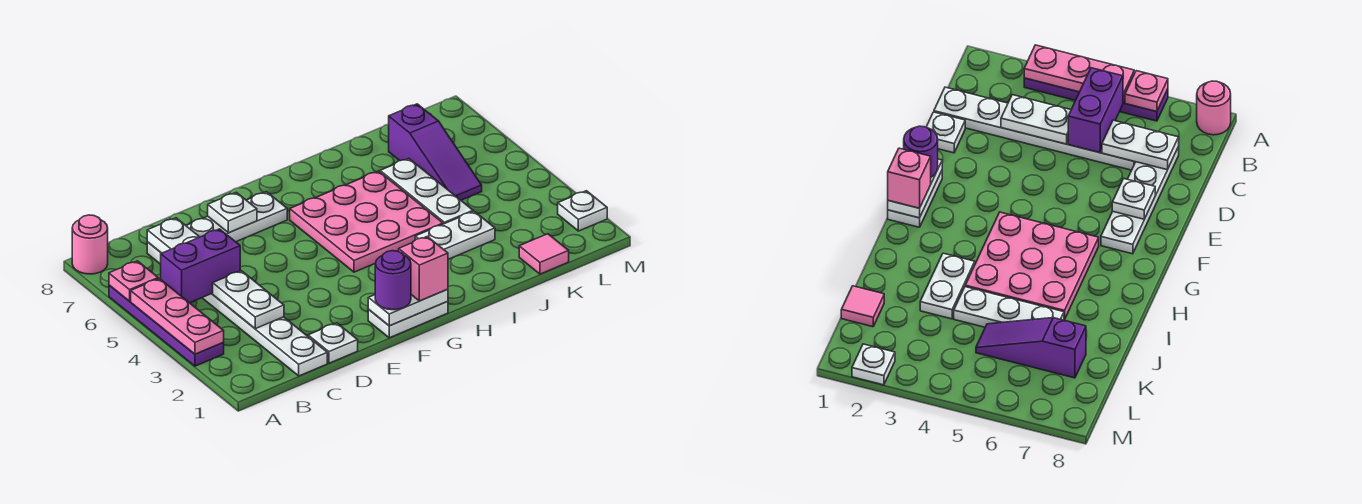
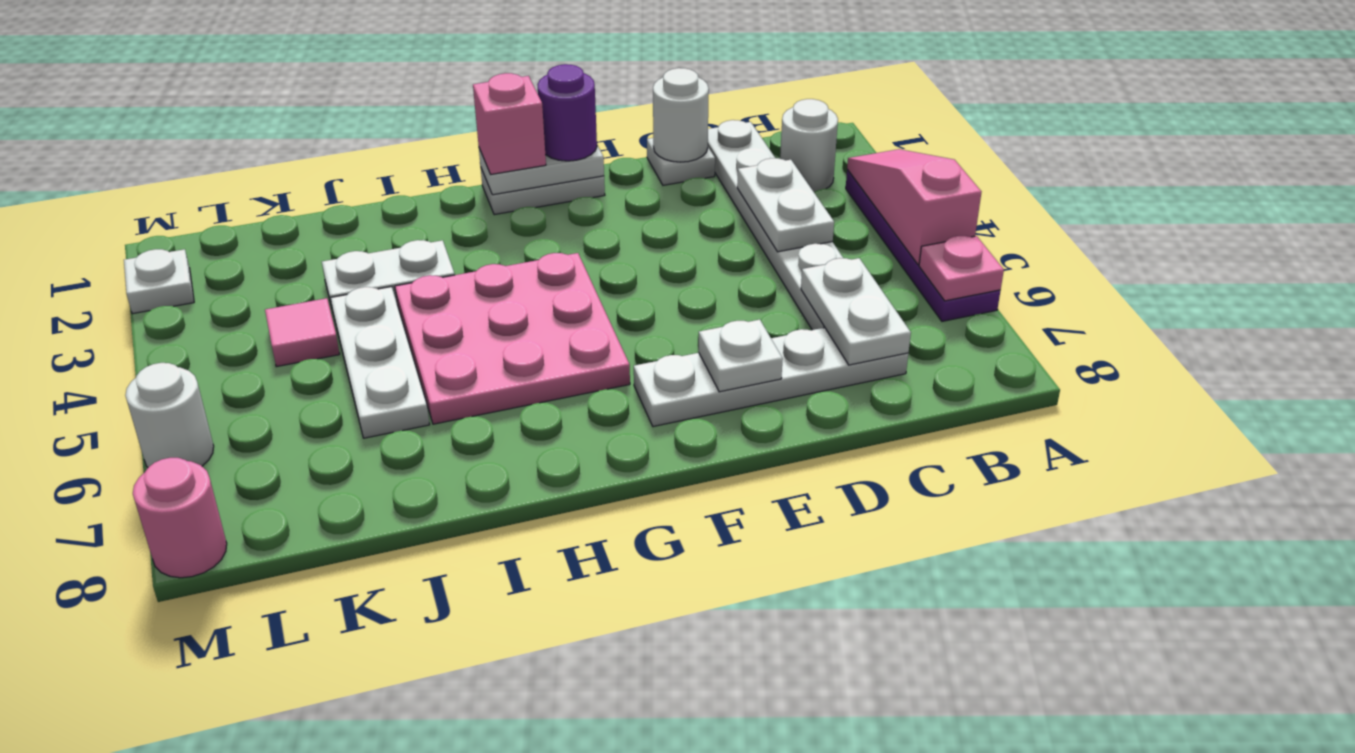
pink plate A3:A5 level 2 -> pink slope A3:A5 level 2 top 5
pink round brick A8 level 1 -> pink round brick M8 level 1
none -> white round brick B2 level 1
purple brick B5:C5 level 2 -> none
none -> white round brick D1 level 2
pink tile K1 level 1 -> pink tile K4 level 1
purple slope K5:K7 level 1 top 7 -> none
none -> white round brick M6 level 1

